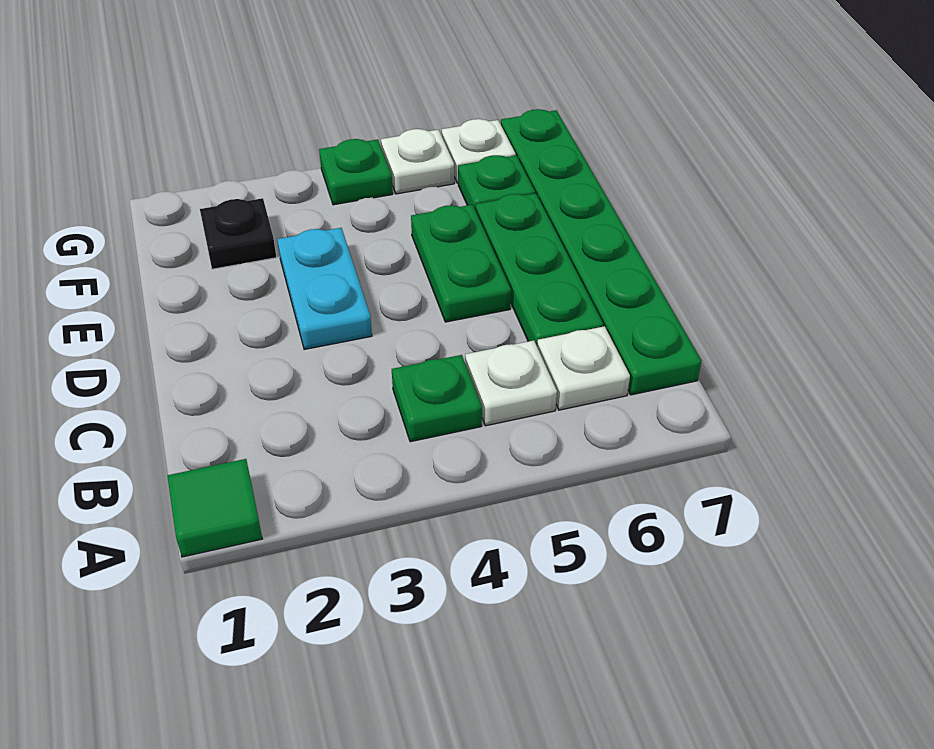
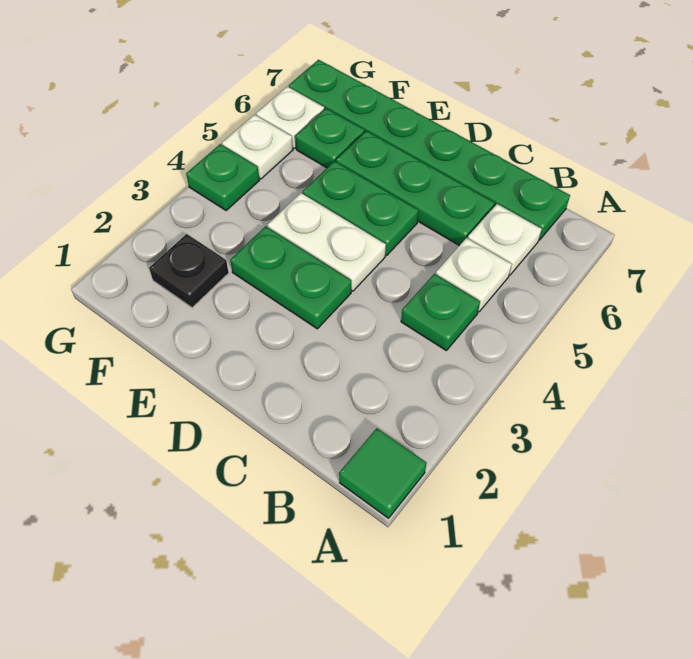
cyan plate D3:E3 level 1 -> green plate D3:E3 level 1
none -> white plate D4:E4 level 1

